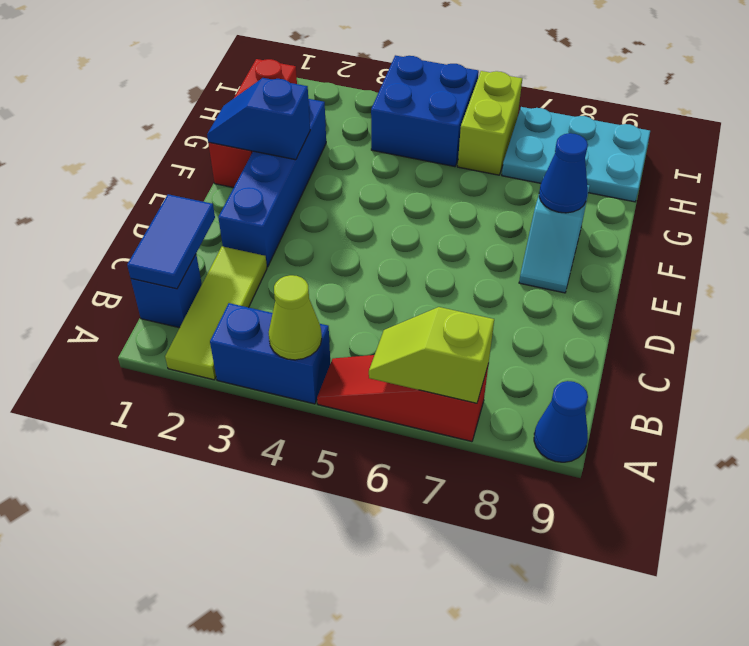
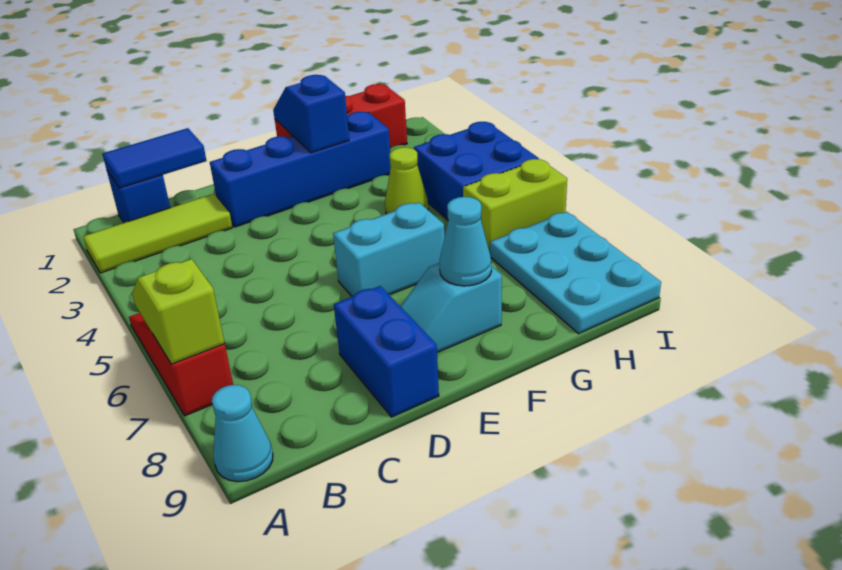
blue brick A3:A4 level 1 -> blue brick D8:D9 level 1
lime cone A4 level 2 -> lime cone G4 level 1
blue cone A9 level 1 -> cyan cone A9 level 1
none -> cyan brick E6:F6 level 1
blue cone F8 level 2 -> cyan cone F8 level 2

